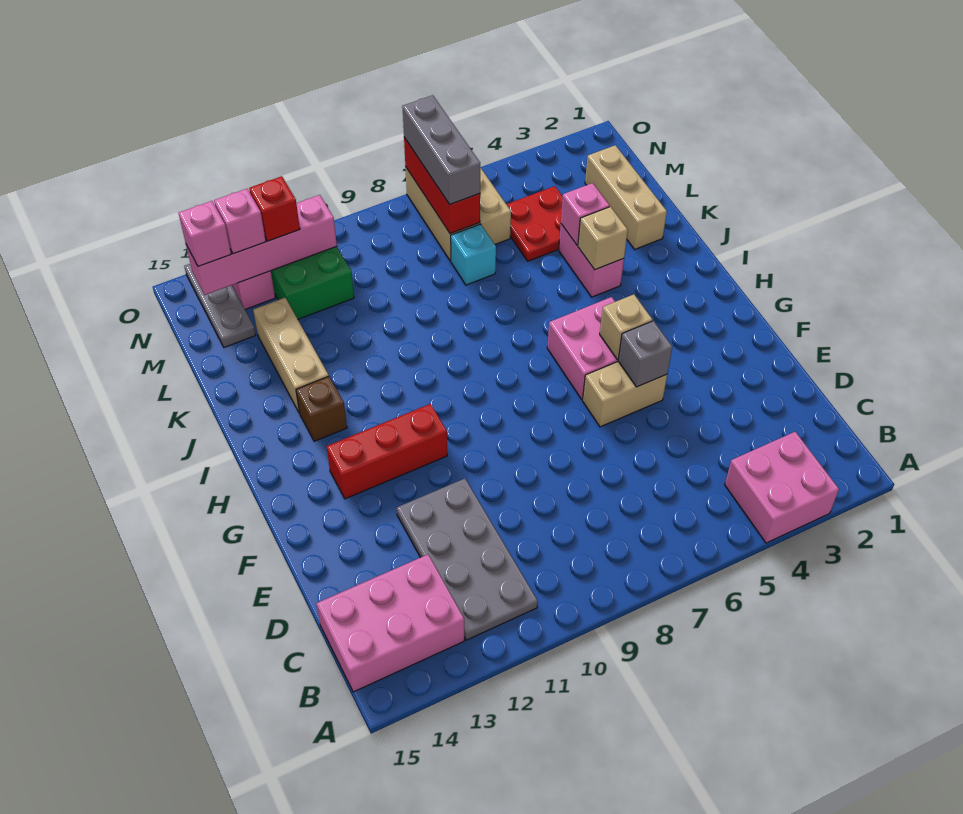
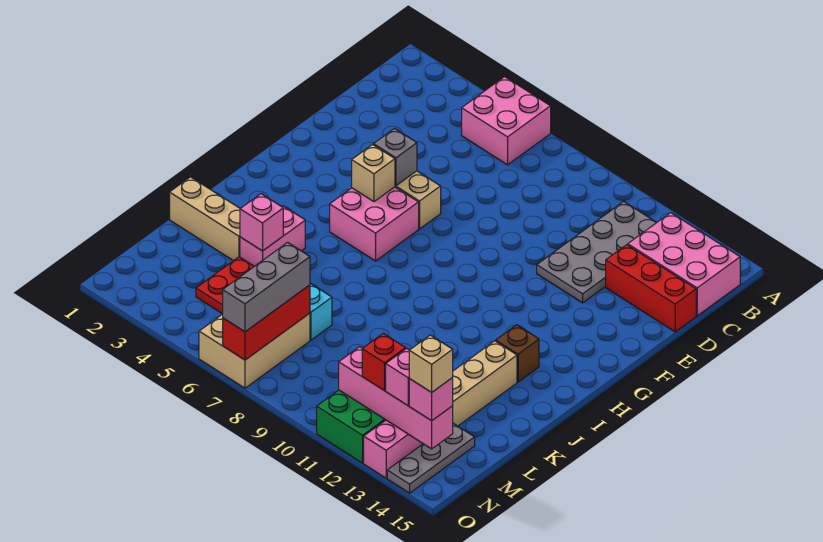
pink brick A3:B4 level 1 -> pink brick A5:B6 level 1
red brick G11:G13 level 1 -> red brick D13:D15 level 1
tan brick J4 level 2 -> tan brick N14 level 4
tan brick K2:M2 level 1 -> tan brick K1:K3 level 1

